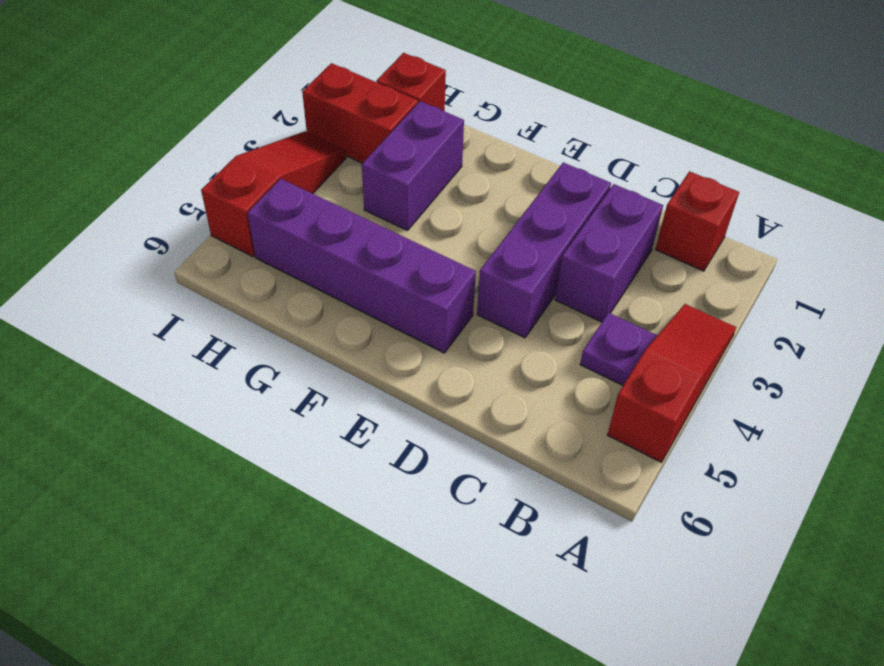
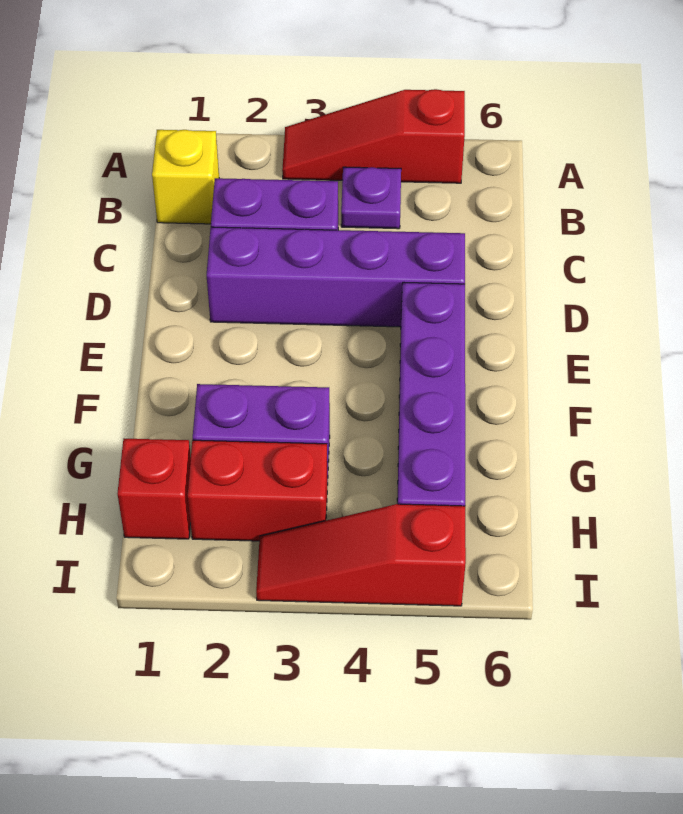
red brick B1 level 1 -> yellow brick B1 level 1
purple brick D2:D4 level 1 -> purple brick D2:D5 level 1
red brick H2:I2 level 1 -> red brick H2:H3 level 1

